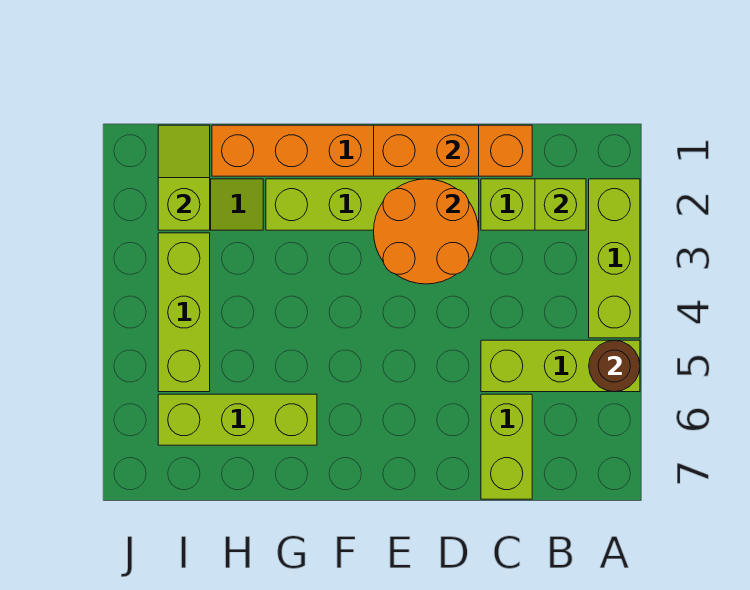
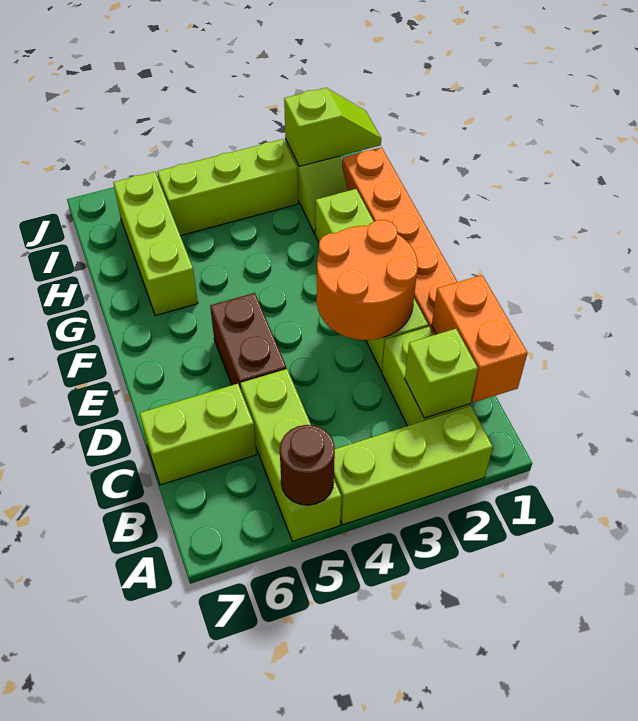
orange brick D1:E1 level 2 -> orange brick B1:C1 level 2
none -> brown brick D5:E5 level 1

